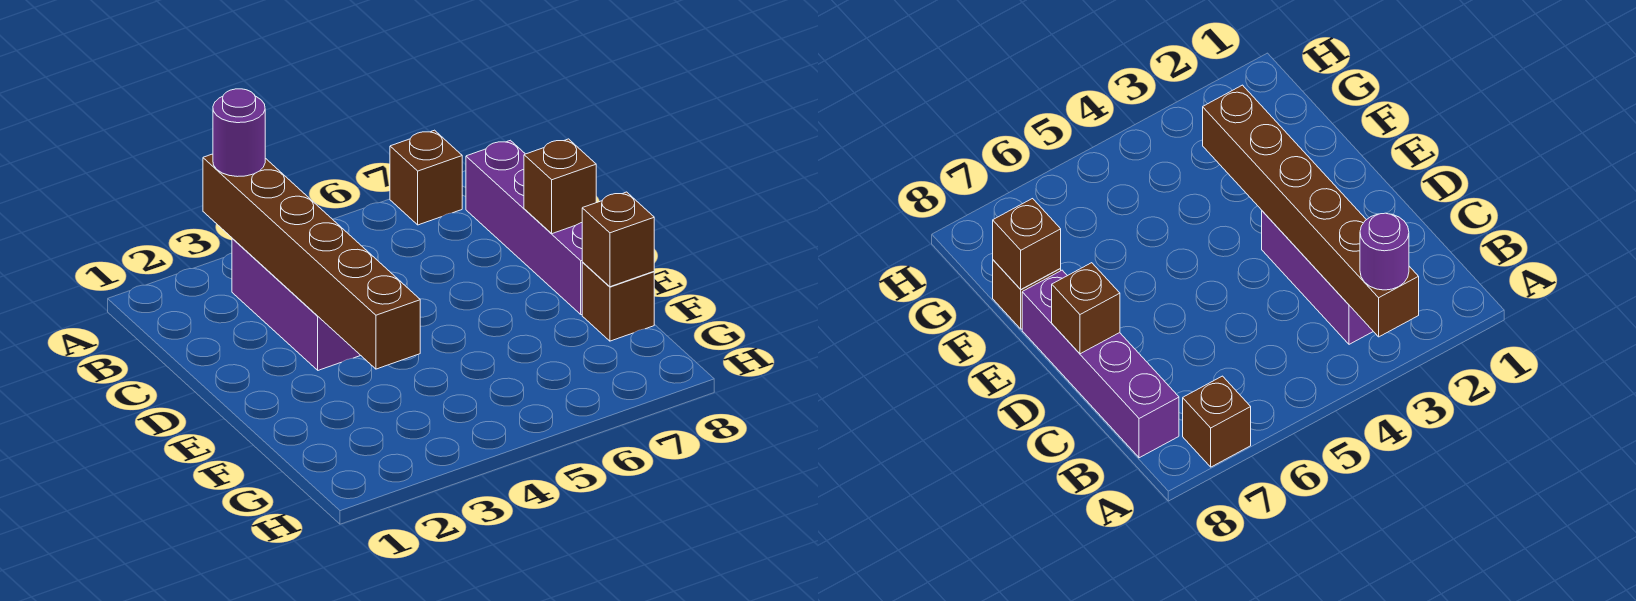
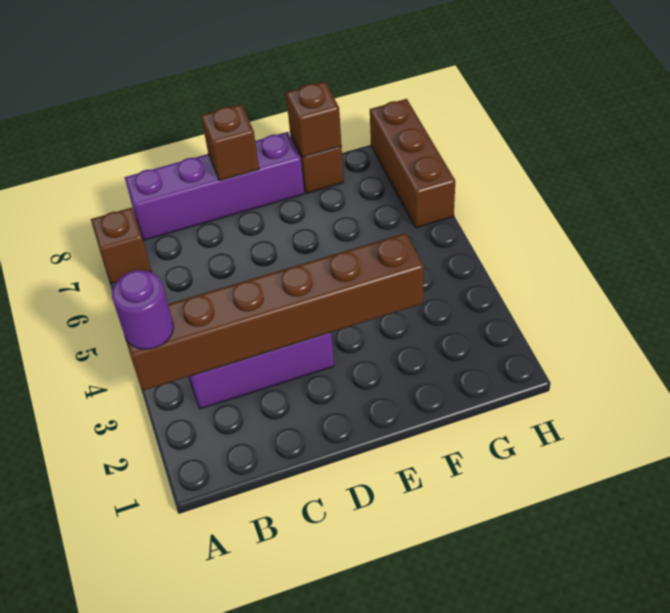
none -> brown brick H6:H8 level 1

